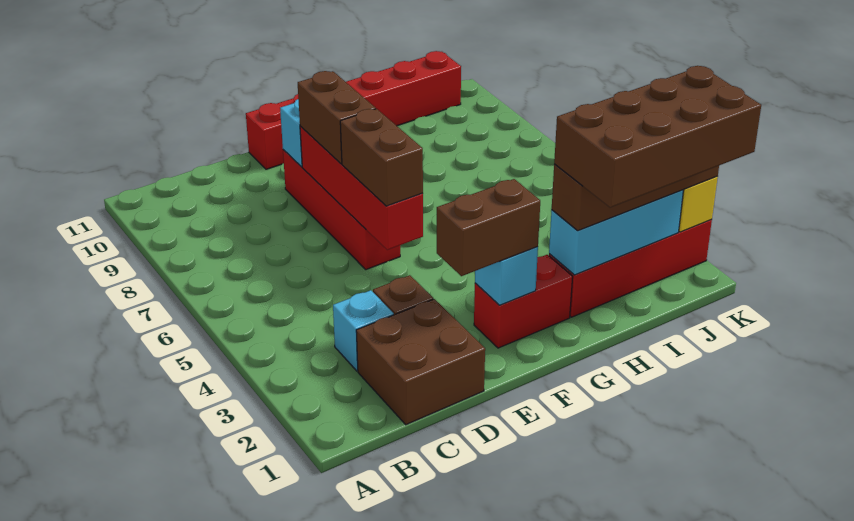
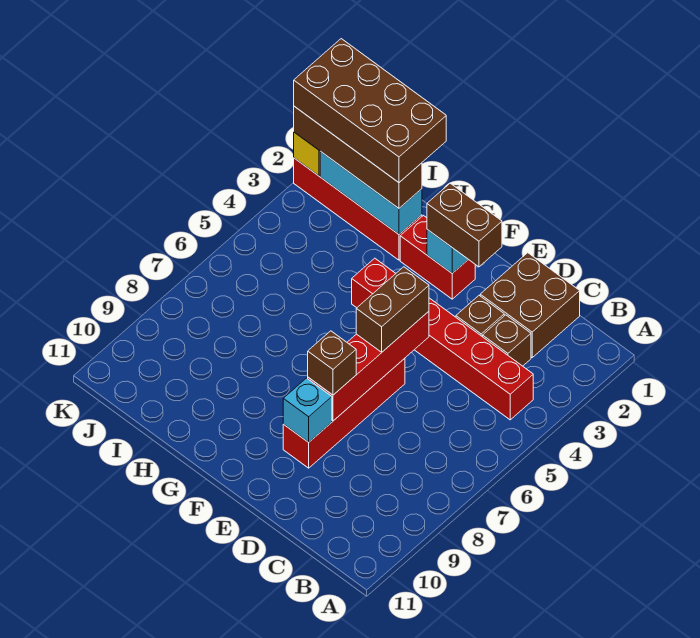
cyan brick C3 level 1 -> brown brick C3 level 1
brown brick E7:E8 level 3 -> brown brick E8 level 3
red brick E11:J11 level 1 -> red brick B4:G4 level 1

